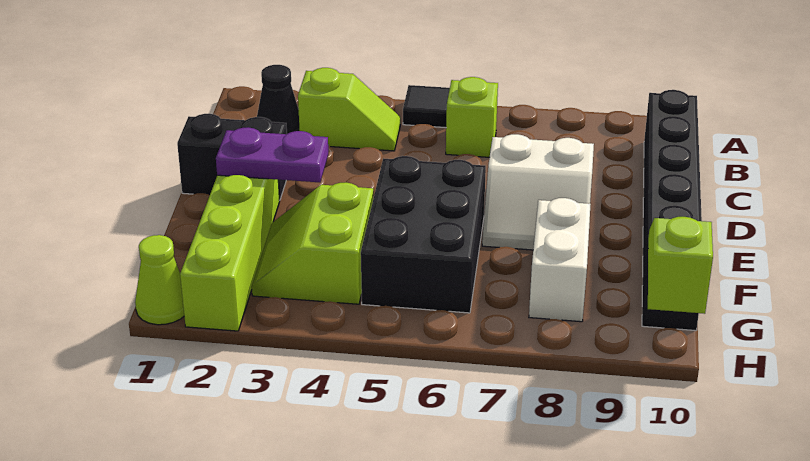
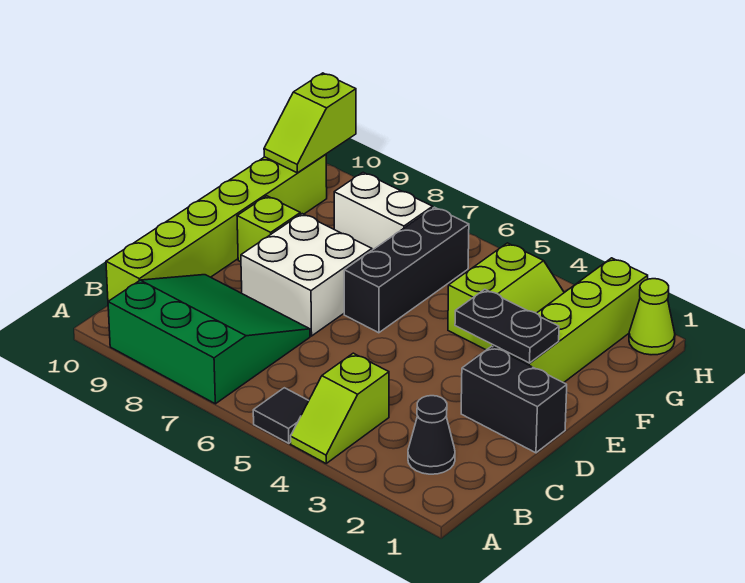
none -> green slope A7:C9 level 1 top A
lime slope B3:B4 level 1 top 3 -> lime slope A4:B4 level 1 top B
lime brick B6 level 1 -> lime brick E9 level 1
black brick B10:G10 level 1 -> lime brick B10:G10 level 1
white slope D7:E8 level 1 top D -> white brick D7:E8 level 1
purple plate E2:E3 level 2 -> black plate E2:E3 level 2
black brick E5:G6 level 1 -> black brick E6:G6 level 1
white brick F8:G8 level 1 -> white brick G7:G8 level 1

